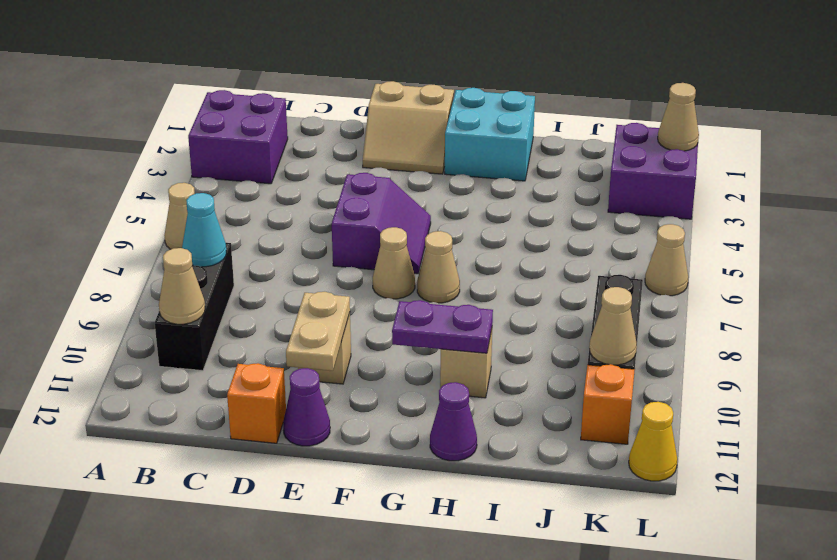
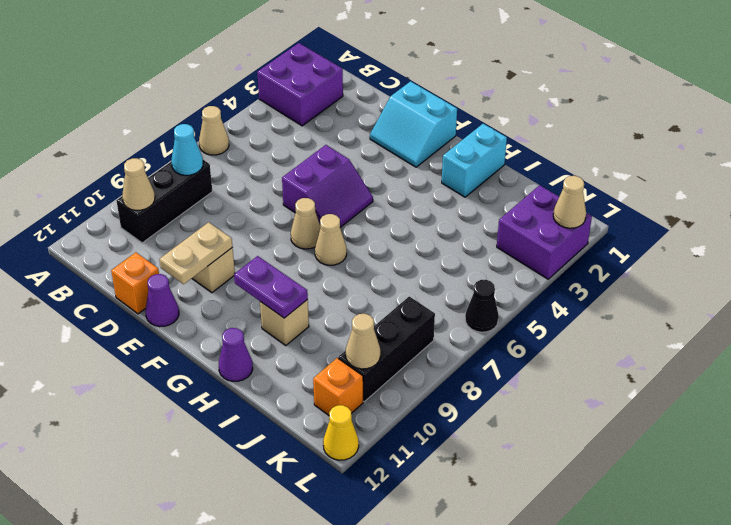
tan slope E1:F2 level 1 top 1 -> cyan slope E1:F2 level 1 top 1
cyan brick G1:H2 level 1 -> cyan brick H1:H2 level 1
tan cone L6 level 1 -> black cone L6 level 1

